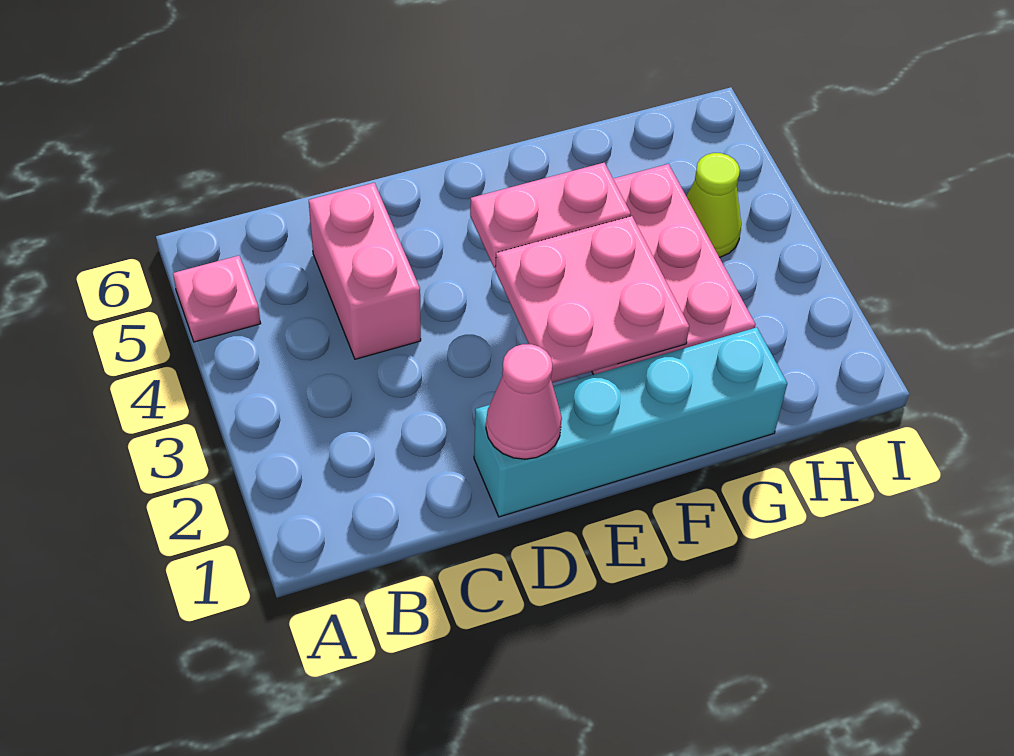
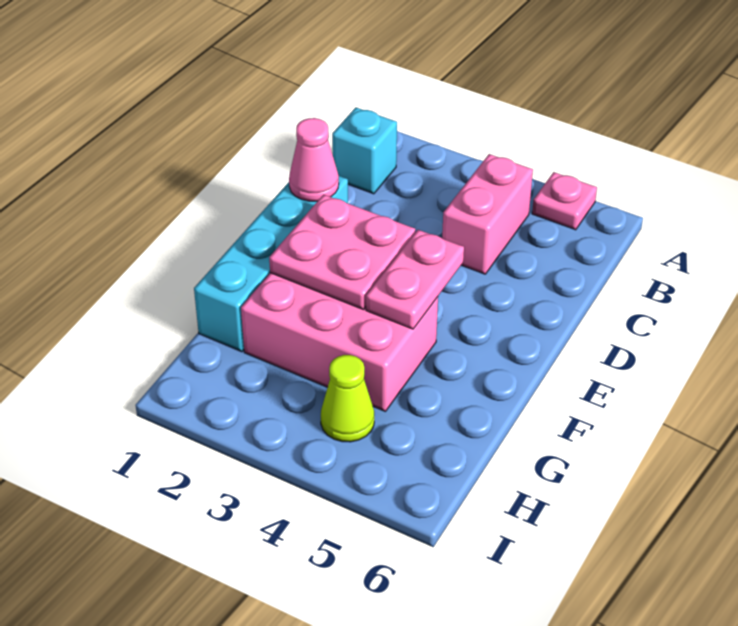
none -> cyan brick B1 level 1
pink brick C4:C5 level 1 -> pink brick B4:C4 level 1

